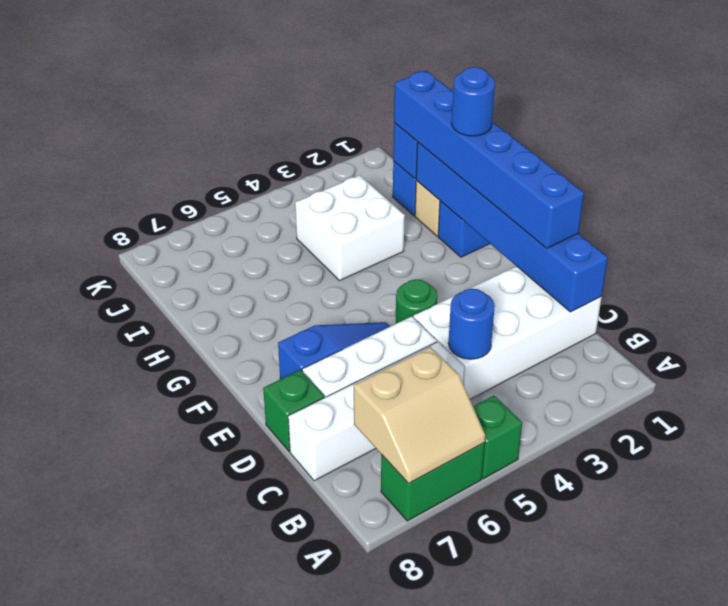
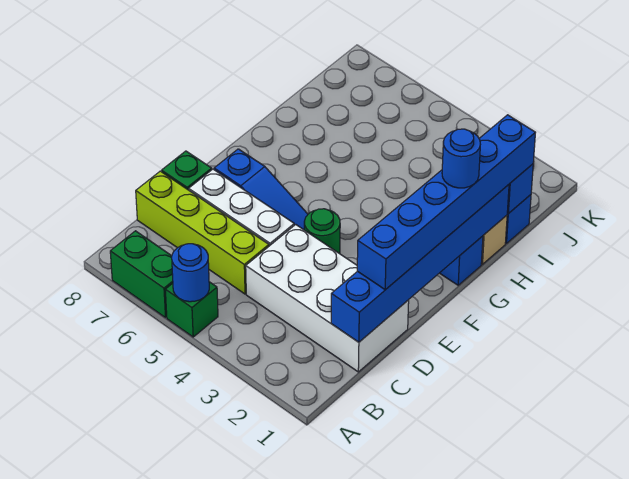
tan slope A6:B7 level 2 top B -> none
blue round brick C4 level 2 -> blue round brick A5 level 2
white brick C5:C8 level 1 -> lime brick C5:C8 level 1
white brick H3:I4 level 1 -> none

